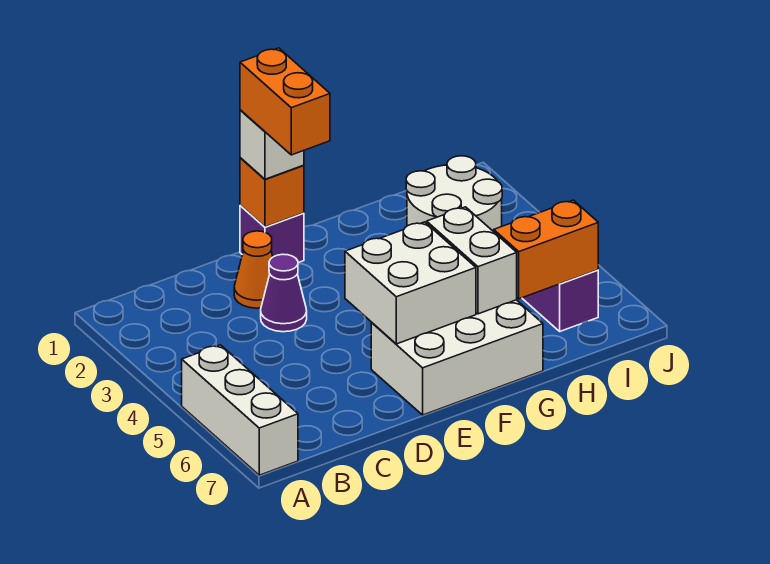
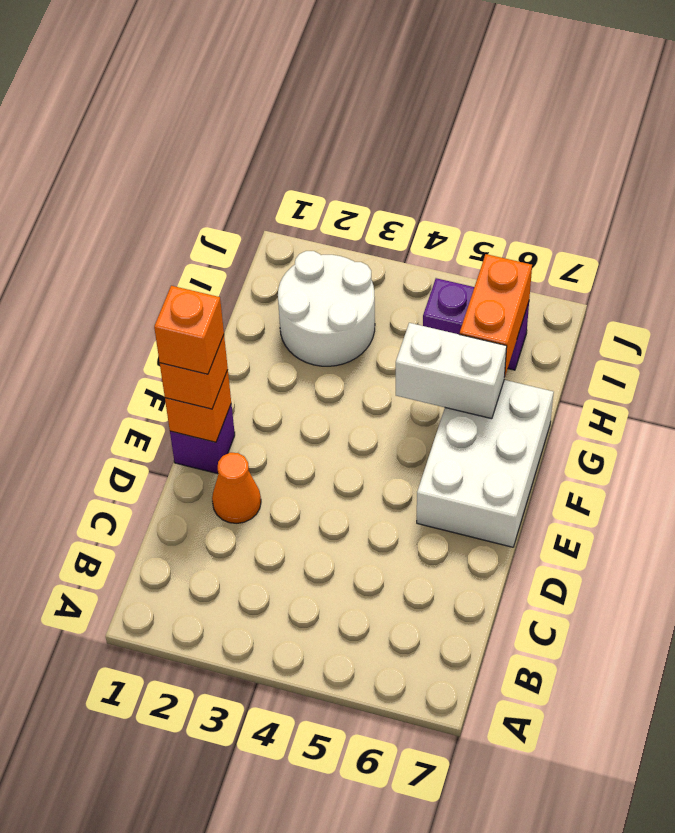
white brick A5:A7 level 1 -> none
purple cone D3 level 1 -> none
white brick E1 level 3 -> orange brick E1 level 3
orange brick E1:E2 level 4 -> orange brick E1 level 4
white brick E5:F6 level 2 -> none

